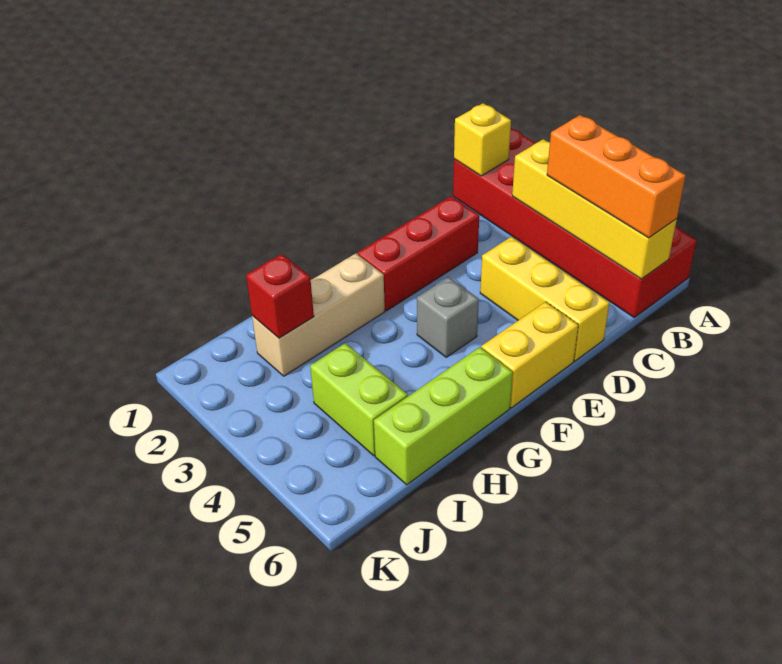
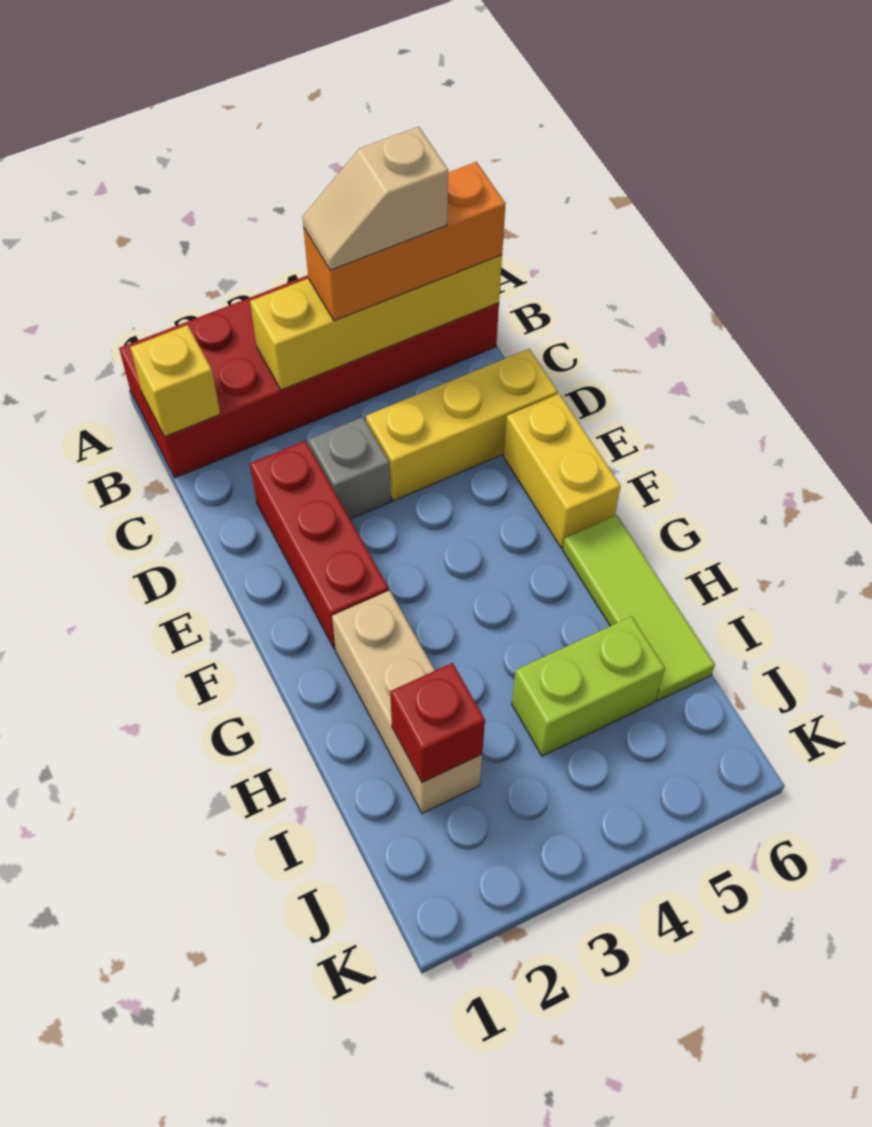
none -> tan slope B4:B5 level 4 top 5
grey brick F4 level 1 -> grey brick D3 level 1
lime brick G6:I6 level 1 -> lime tile G6:I6 level 1

